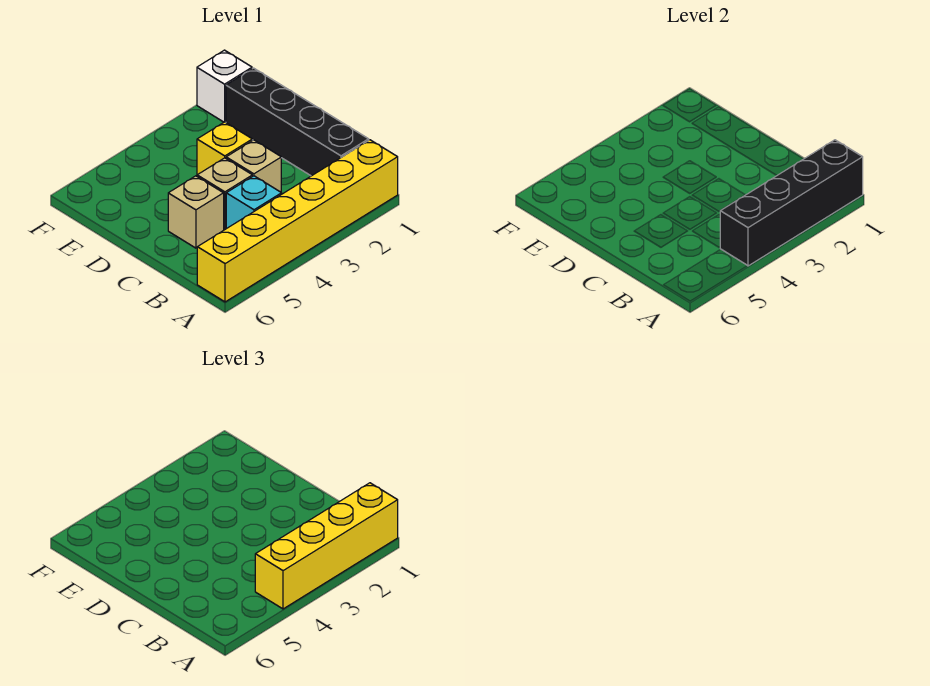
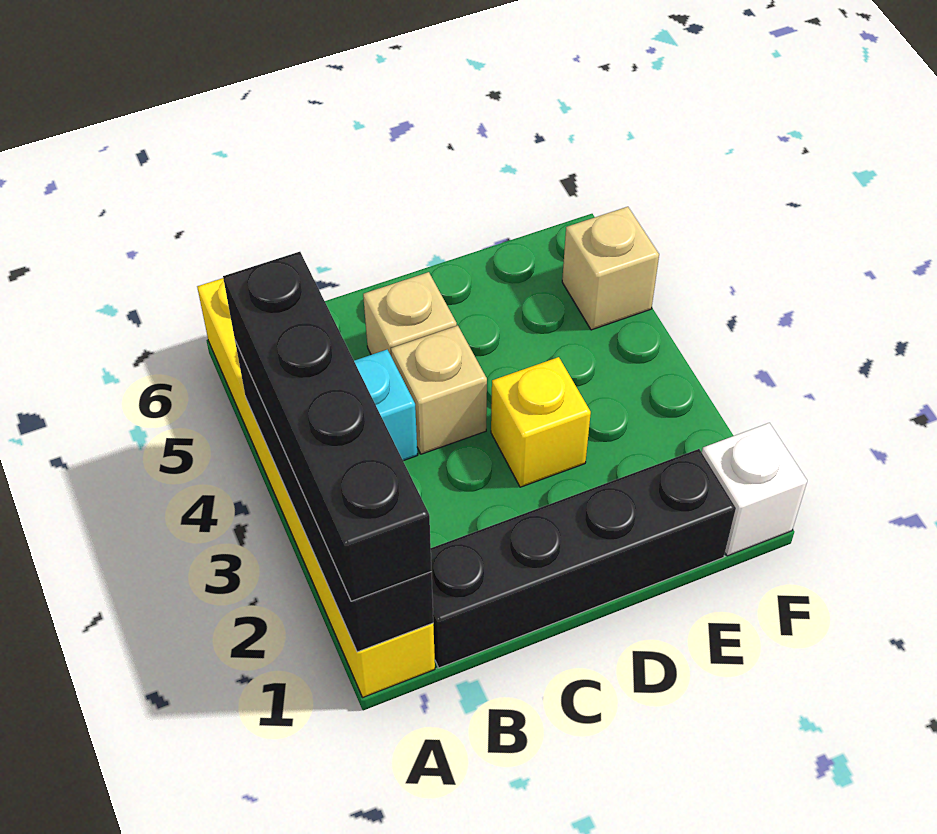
yellow brick A1:A4 level 3 -> black brick A1:A4 level 3
tan brick C3 level 1 -> tan brick F5 level 1

